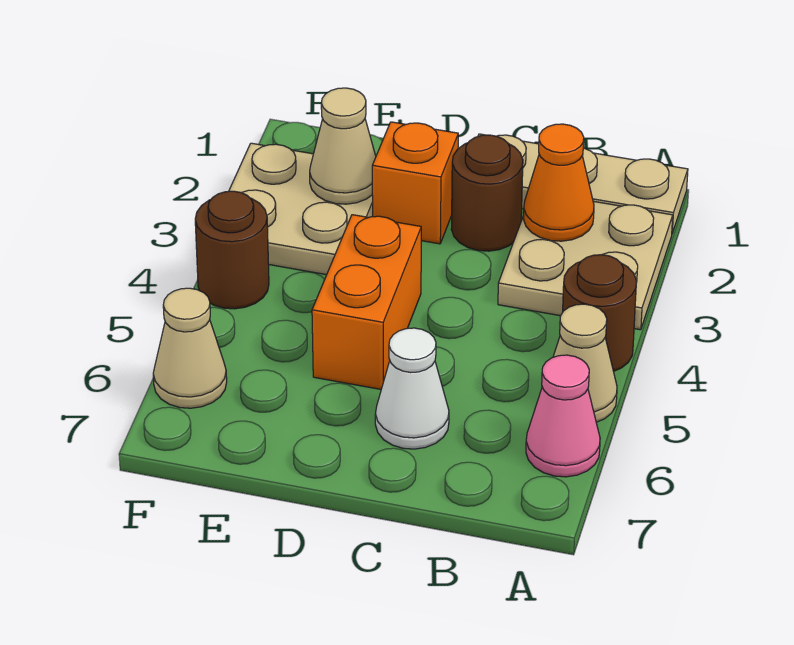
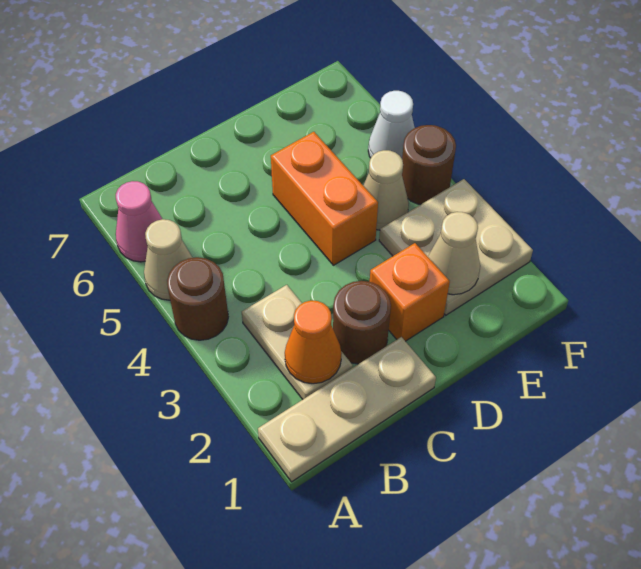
tan plate A2:B3 level 1 -> tan plate B2:B3 level 1
white cone C6 level 1 -> white cone F5 level 1
tan cone F6 level 1 -> tan cone E4 level 1

